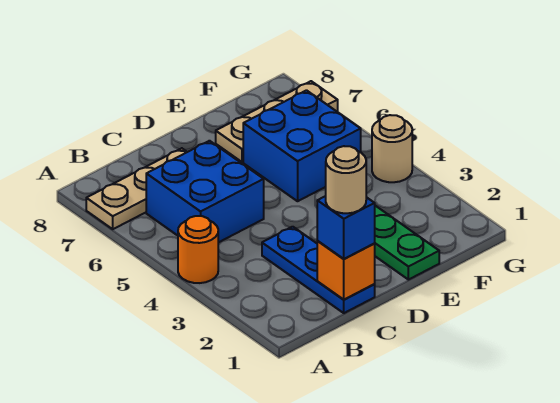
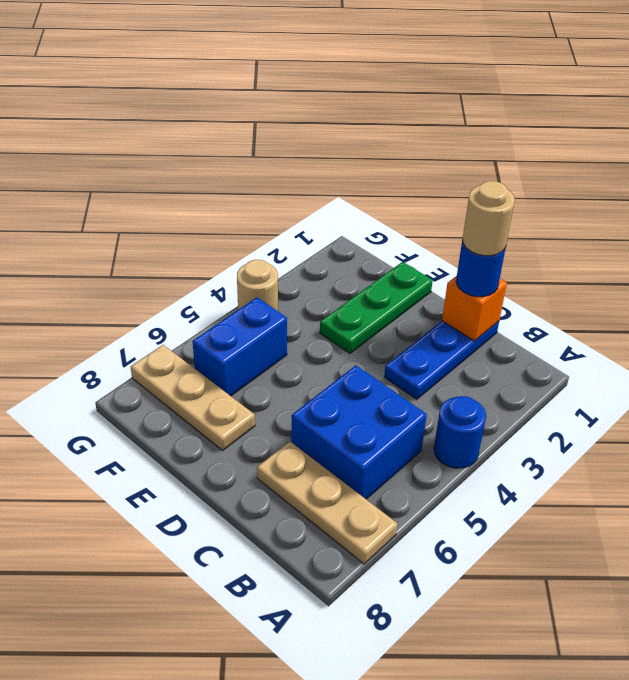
orange round brick A4 level 1 -> blue round brick A4 level 1
blue brick C1 level 3 -> blue round brick C1 level 3
blue brick E5:F6 level 1 -> blue brick F5:F6 level 1

